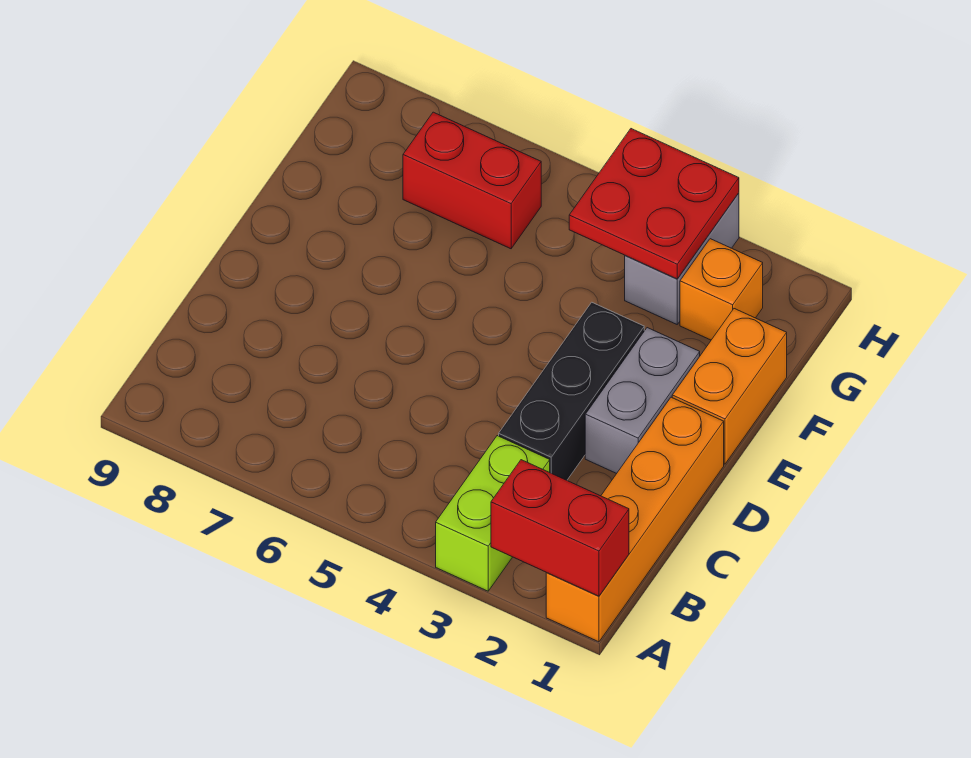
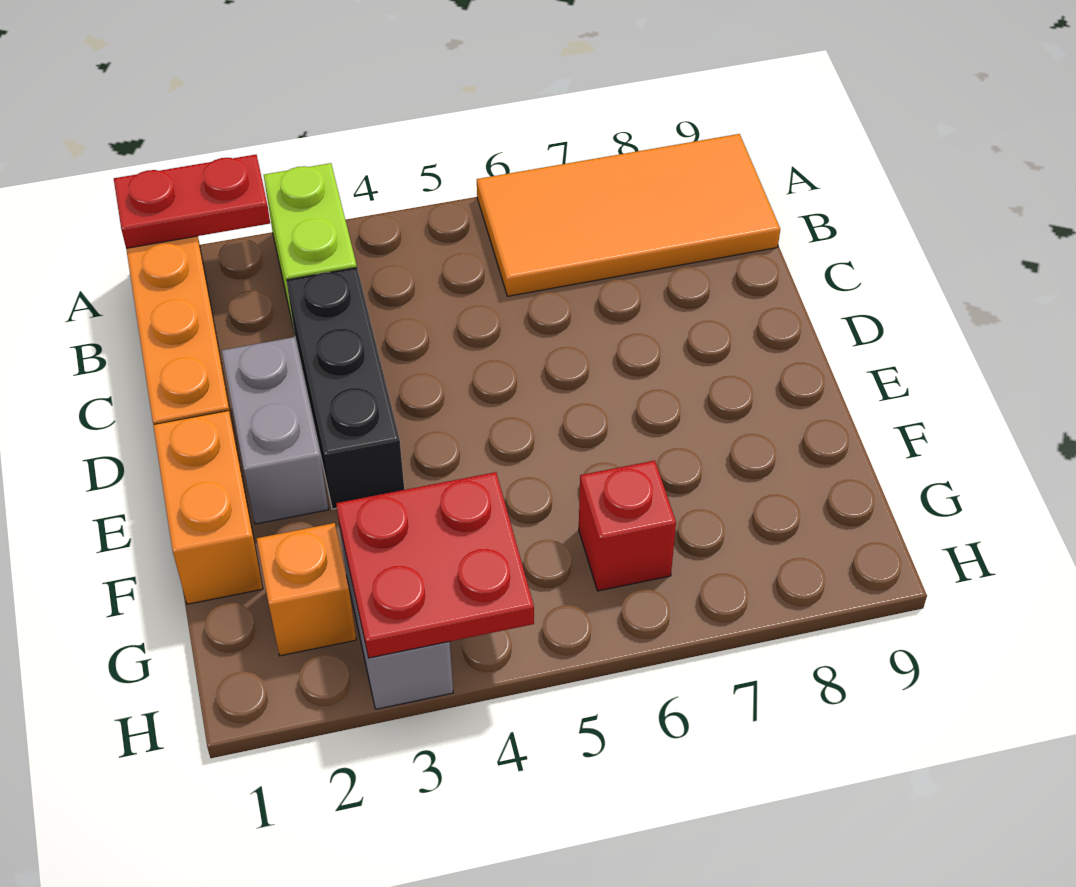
red brick A1:A2 level 2 -> red plate A1:A2 level 2
none -> orange tile A6:B9 level 1
red brick G6:G7 level 1 -> red brick G6 level 1

